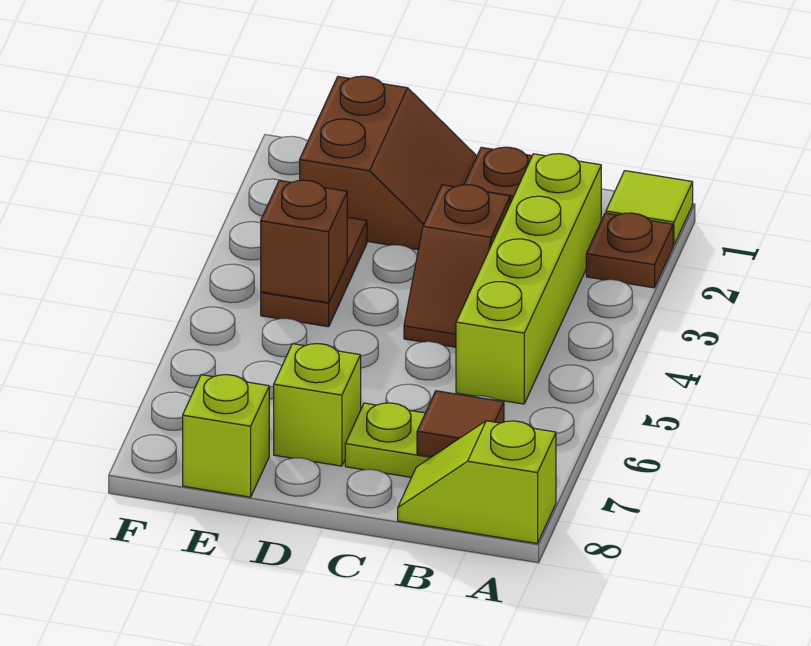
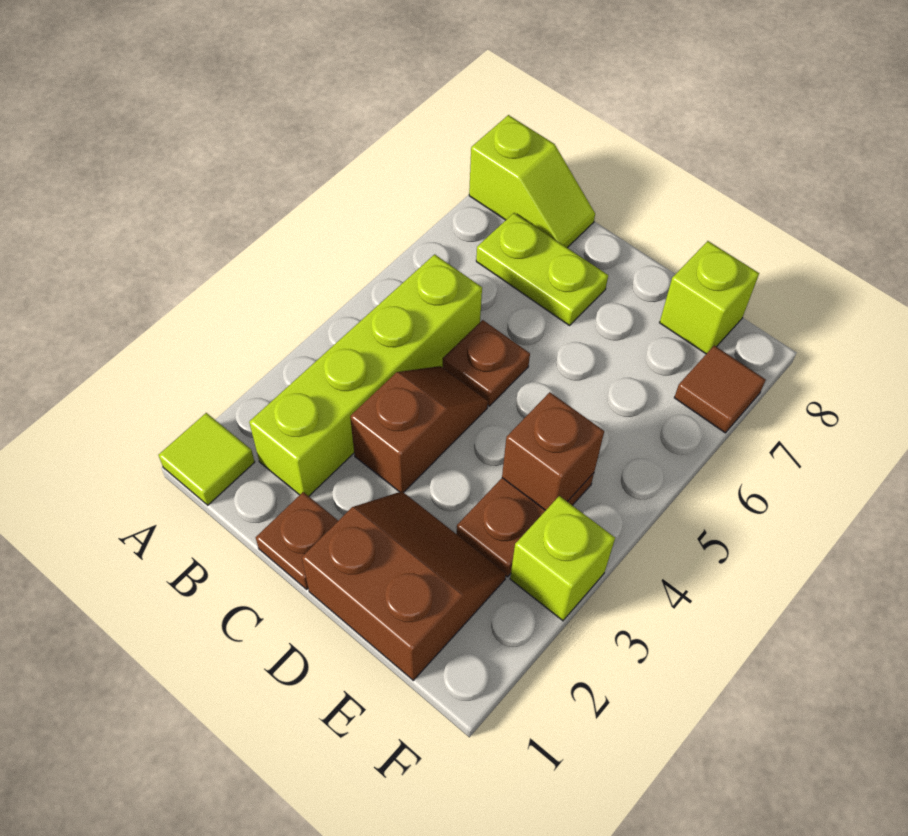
brown plate A2 level 1 -> brown plate C5 level 1
brown tile B7 level 2 -> brown tile F7 level 1
brown slope D1:E2 level 1 top E -> brown slope D1:E2 level 1 top 1
lime brick D7 level 1 -> lime brick F3 level 1

